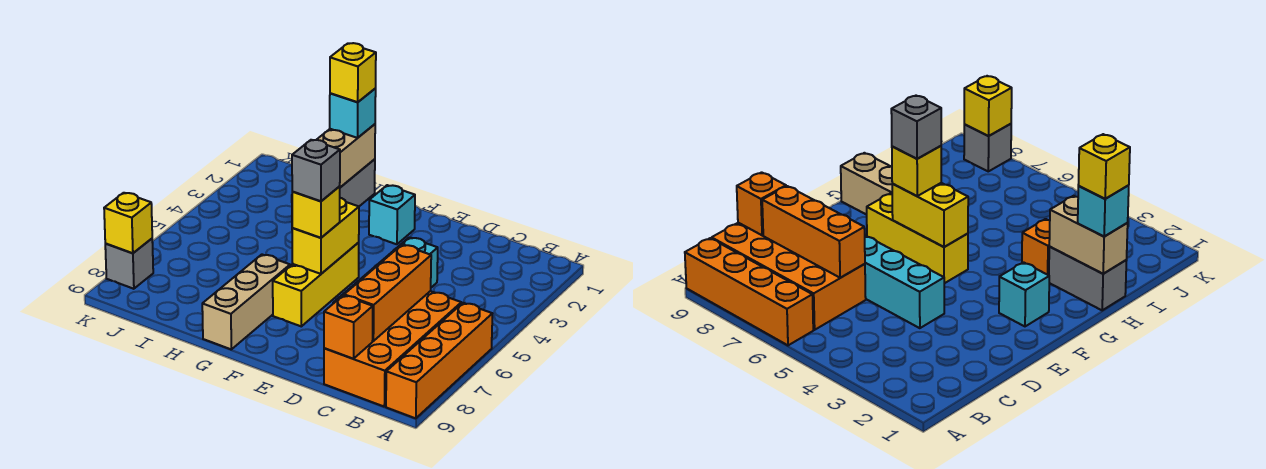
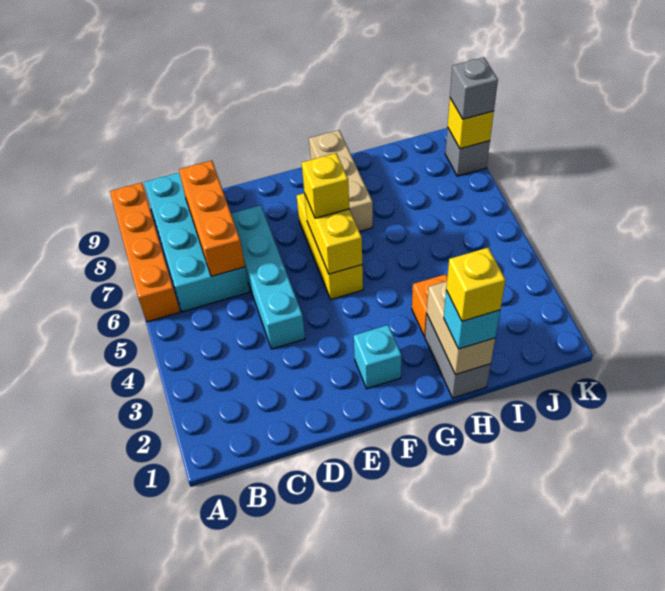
orange brick B6:C9 level 1 -> cyan brick B6:C9 level 1
orange brick C9 level 2 -> none
grey brick F6 level 4 -> grey brick K8 level 3

